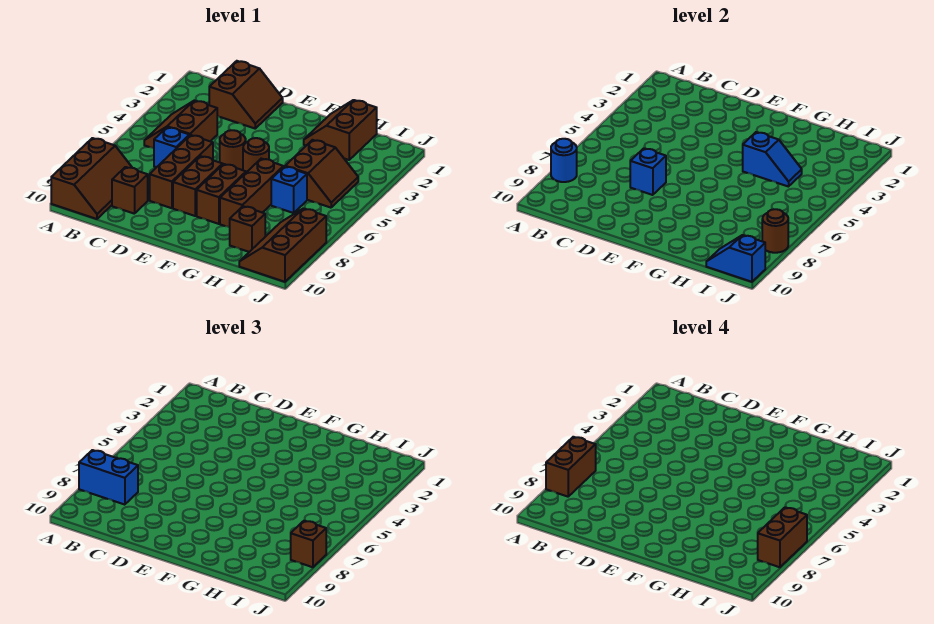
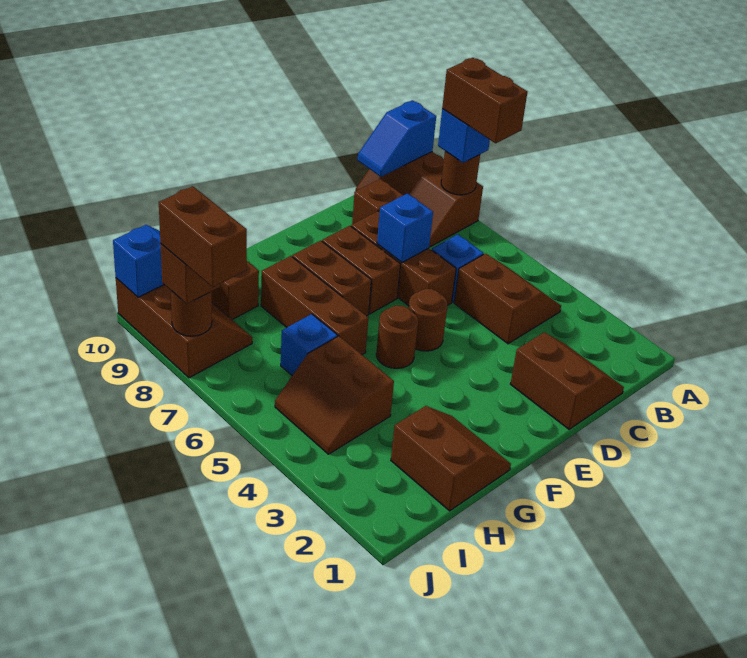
blue round brick A8 level 2 -> brown round brick A8 level 2
blue brick A8:B8 level 3 -> blue brick A8 level 3
brown slope C1:D2 level 1 top C -> brown slope C1:D2 level 1 top D
blue slope G4:H4 level 2 top G -> blue slope A10:B10 level 2 top A

